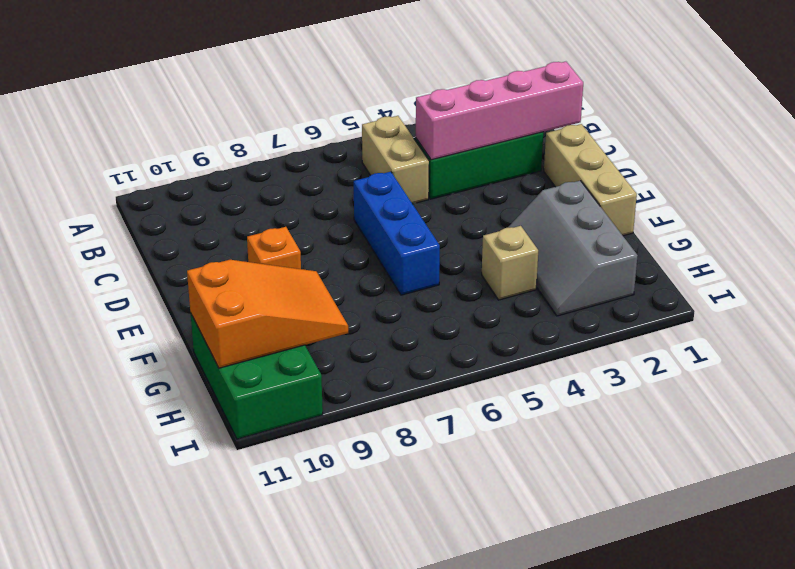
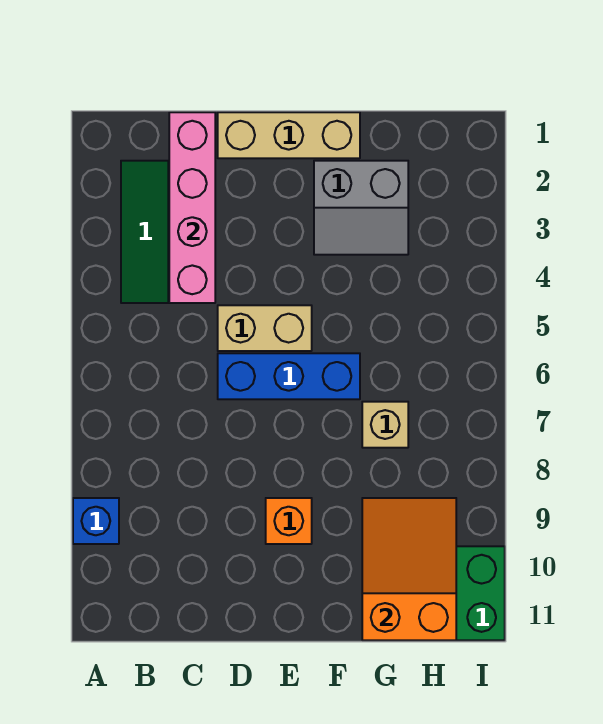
none -> blue brick A9 level 1
tan brick B5:C5 level 1 -> tan brick D5:E5 level 1
grey slope F2:H3 level 1 top 2 -> grey slope F2:G3 level 1 top 2
tan brick G4 level 1 -> tan brick G7 level 1

